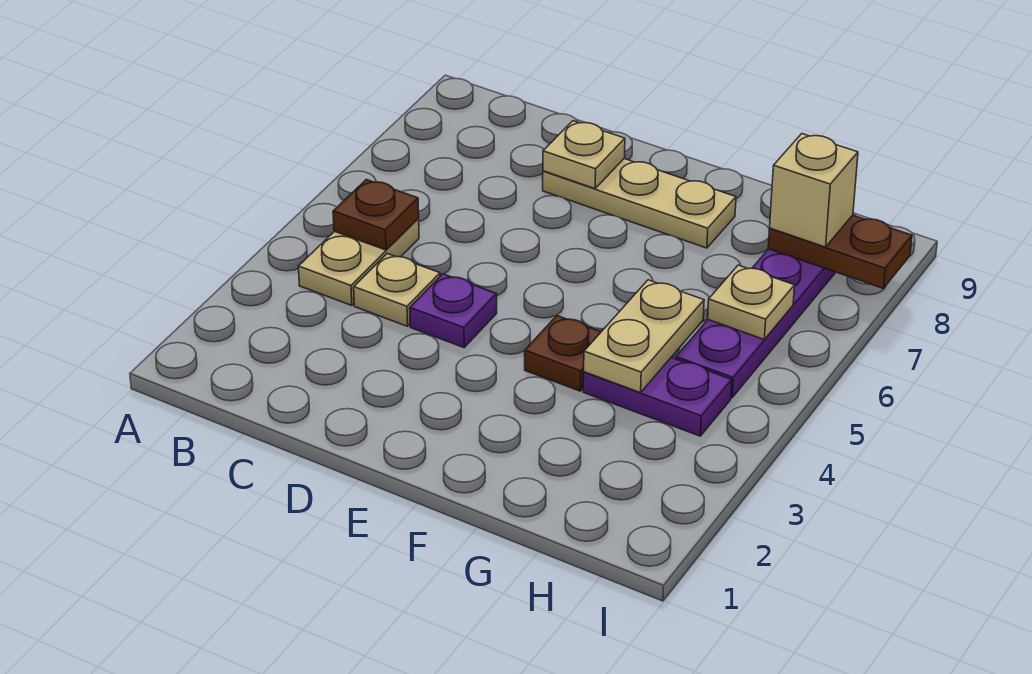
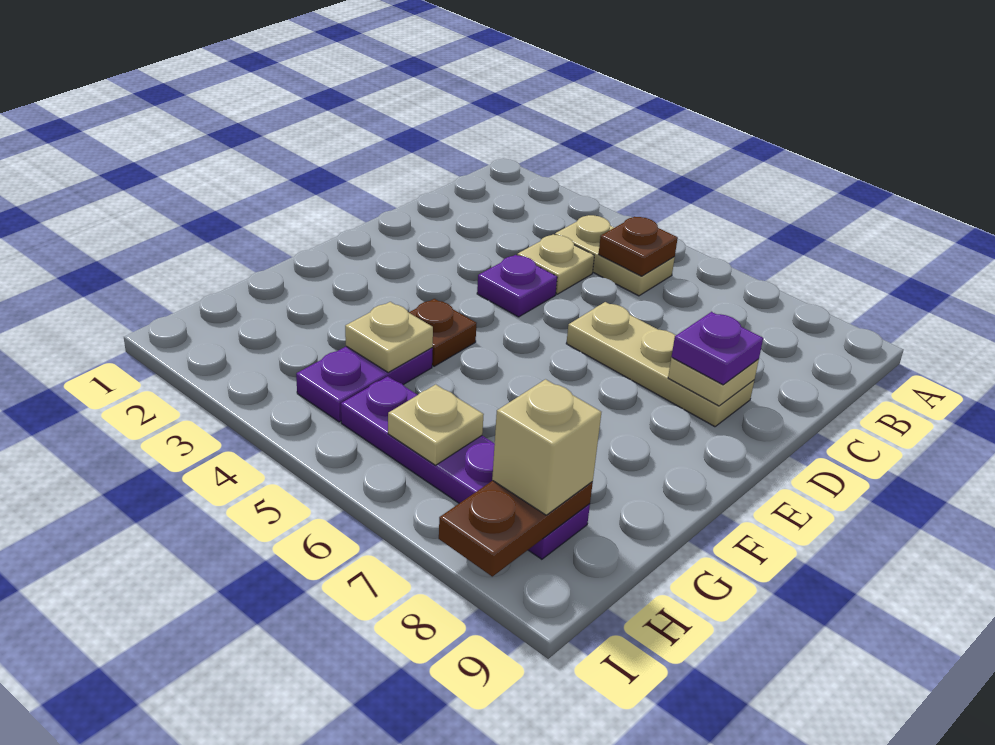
tan plate D8:F8 level 1 -> tan plate D6:D8 level 1
none -> purple plate D8 level 3
tan plate G4:G5 level 2 -> tan plate G4 level 2

